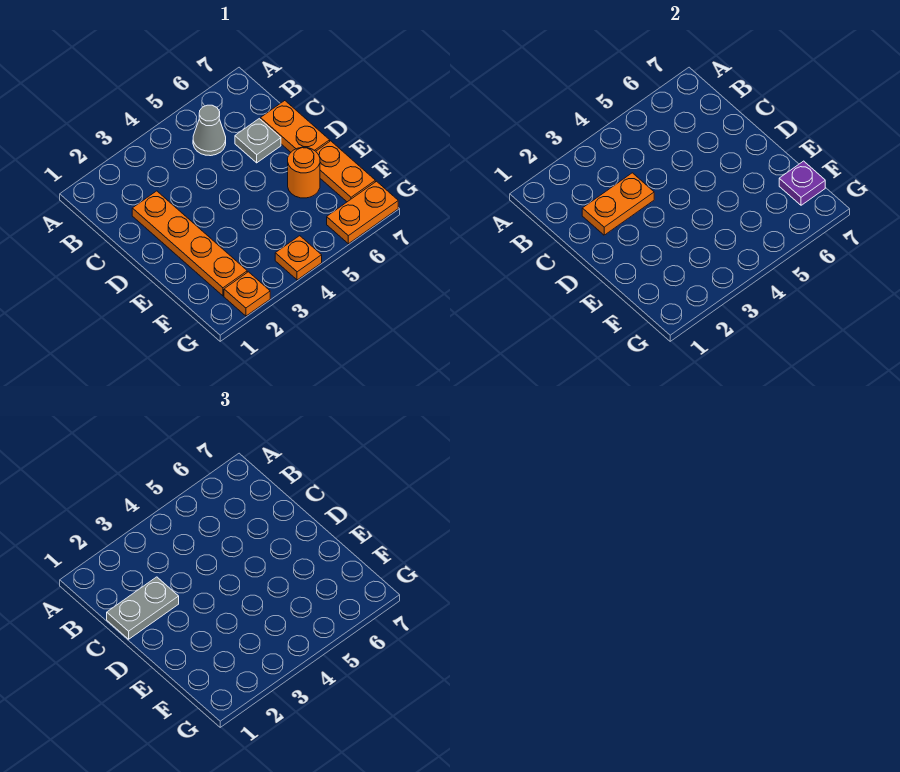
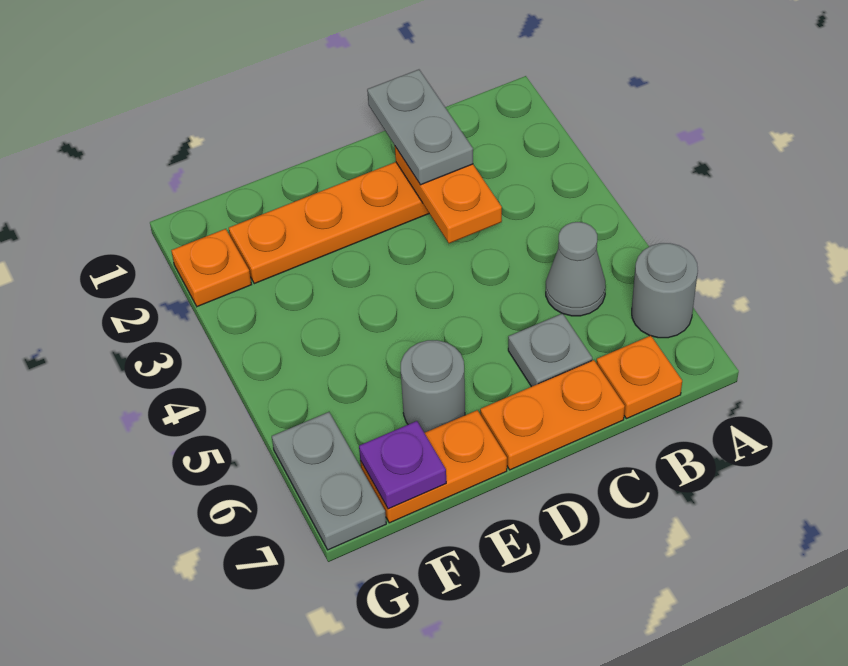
none -> grey round brick A6 level 1
orange round brick E6 level 1 -> grey round brick E6 level 1
orange plate G4 level 1 -> orange plate B7 level 1
orange plate G6:G7 level 1 -> grey plate G6:G7 level 1

